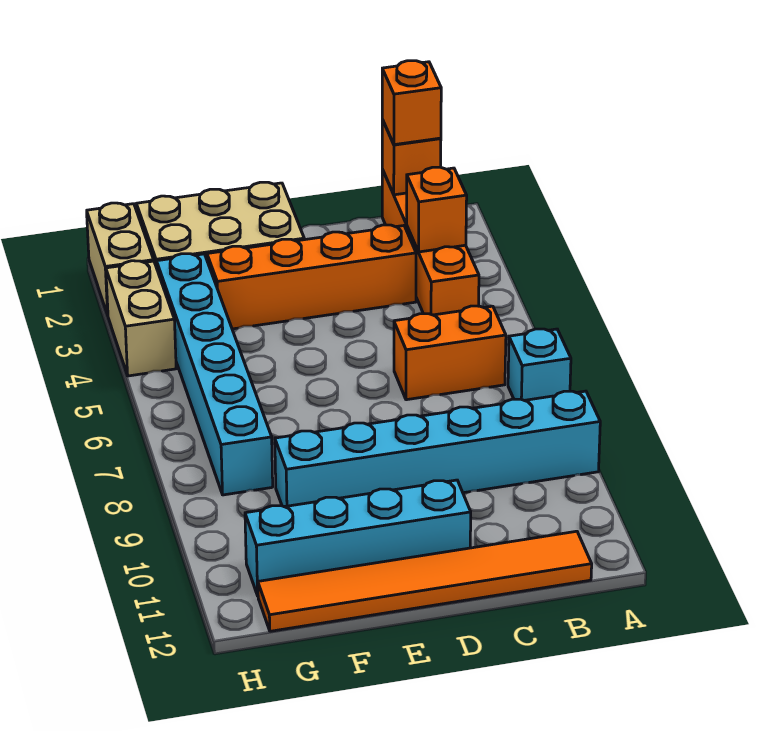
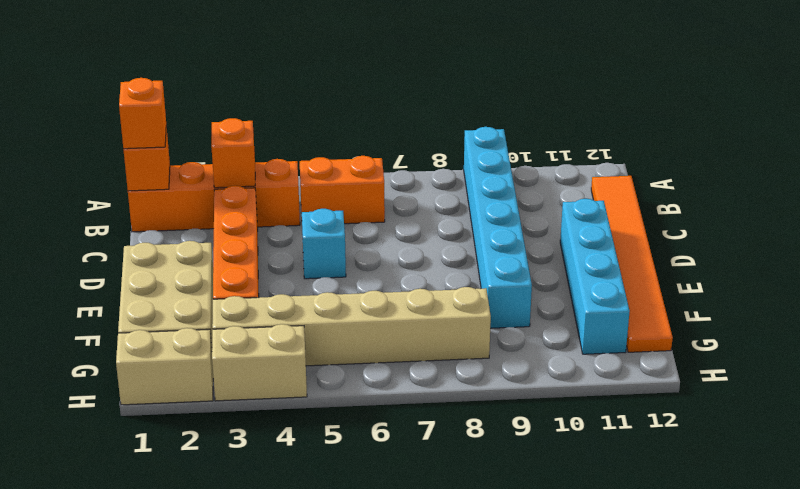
cyan brick A7 level 1 -> cyan brick D5 level 1
orange brick B6:C6 level 1 -> orange brick B5:B6 level 1
cyan brick G3:G8 level 1 -> tan brick G3:G8 level 1

